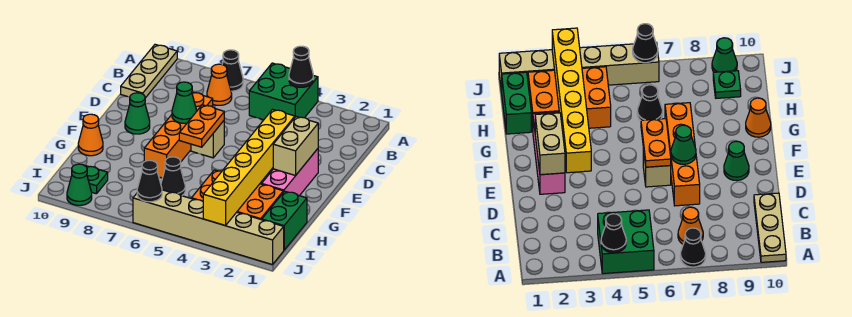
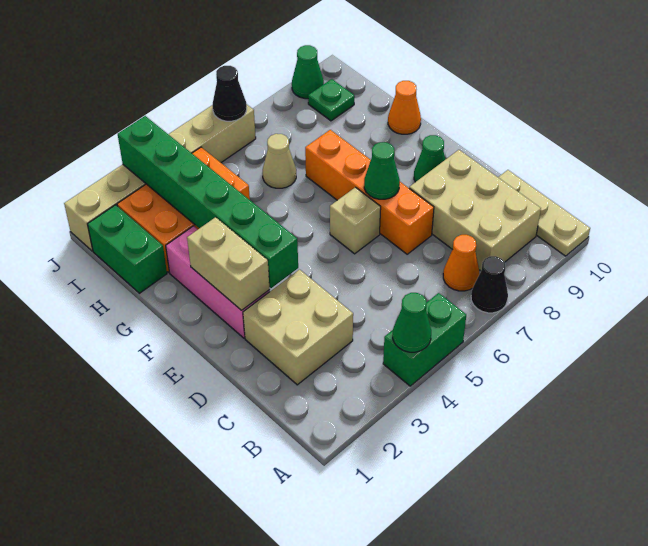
green brick A4:B5 level 1 -> green brick A4:A5 level 1
black cone A4 level 2 -> green cone A4 level 2
none -> tan brick B8:D9 level 1
none -> tan brick C2:D3 level 1
yellow brick E3:J3 level 2 -> green brick E3:J3 level 2
orange plate E6:F6 level 2 -> none
black cone H6 level 1 -> tan cone H6 level 1

